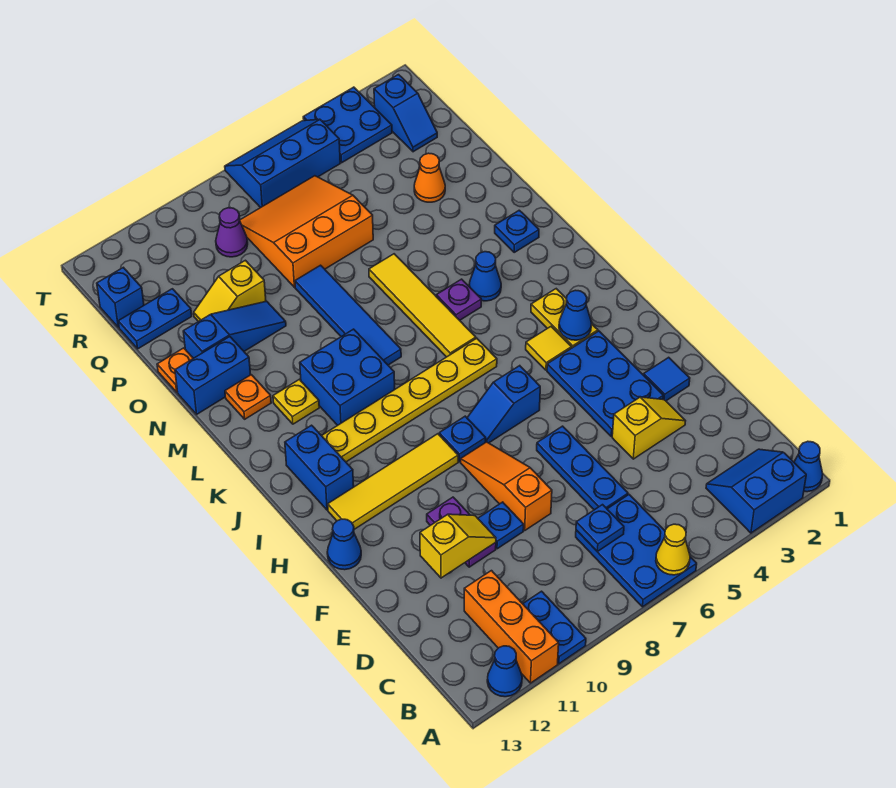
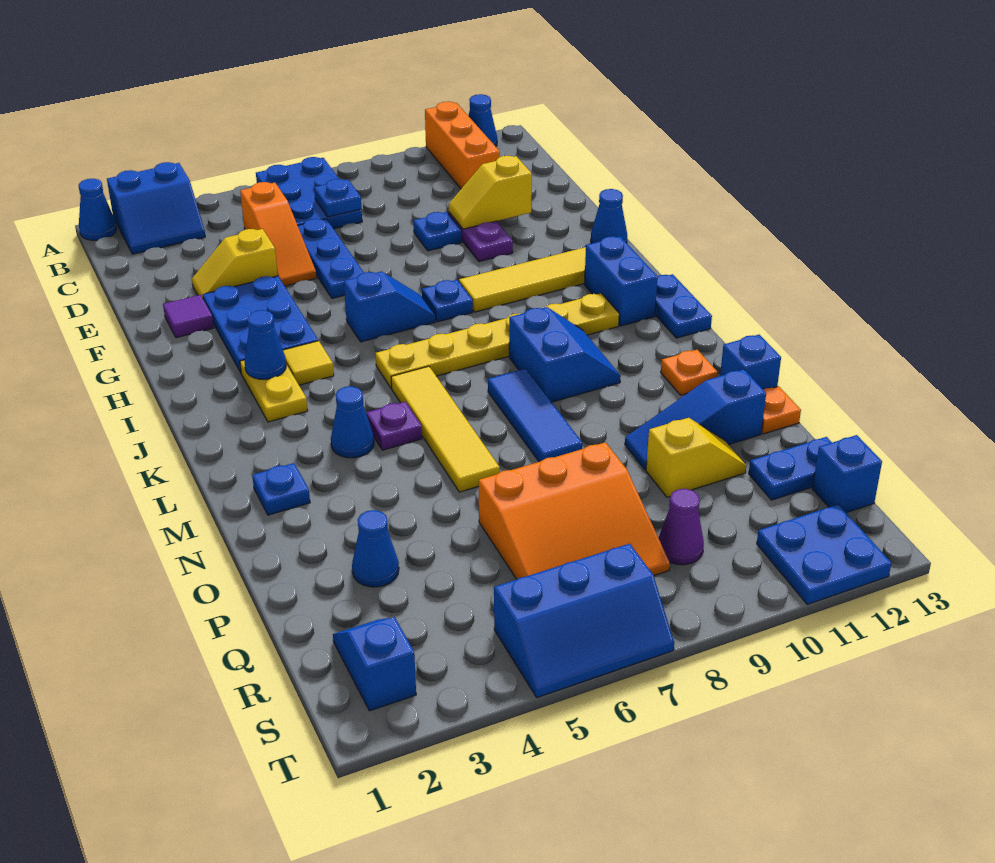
yellow cone A6 level 2 -> none
blue plate A10:B10 level 1 -> blue plate J13:K13 level 1
orange slope E8:G8 level 1 top E -> orange slope C5:E5 level 1 top C
blue tile F2 level 1 -> purple tile F2 level 1
blue brick K9:L10 level 1 -> blue slope K9:L10 level 1 top 9
blue tile L8:O8 level 1 -> blue tile L8:N8 level 1
yellow plate L11 level 1 -> none
blue brick N12:N13 level 1 -> blue brick N13 level 1
orange cone P3 level 1 -> blue cone P3 level 1
blue plate S3:T4 level 1 -> blue plate S11:T12 level 1

